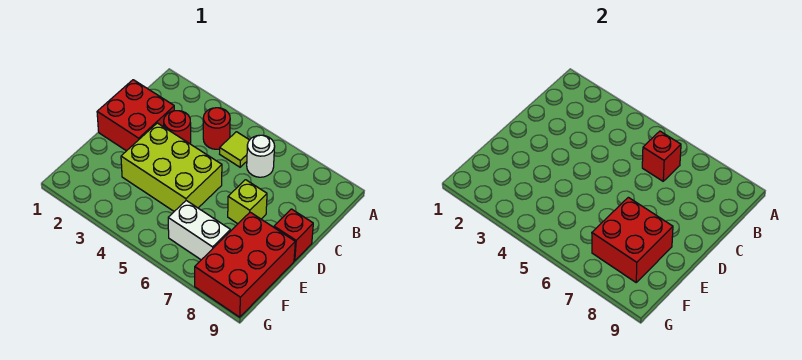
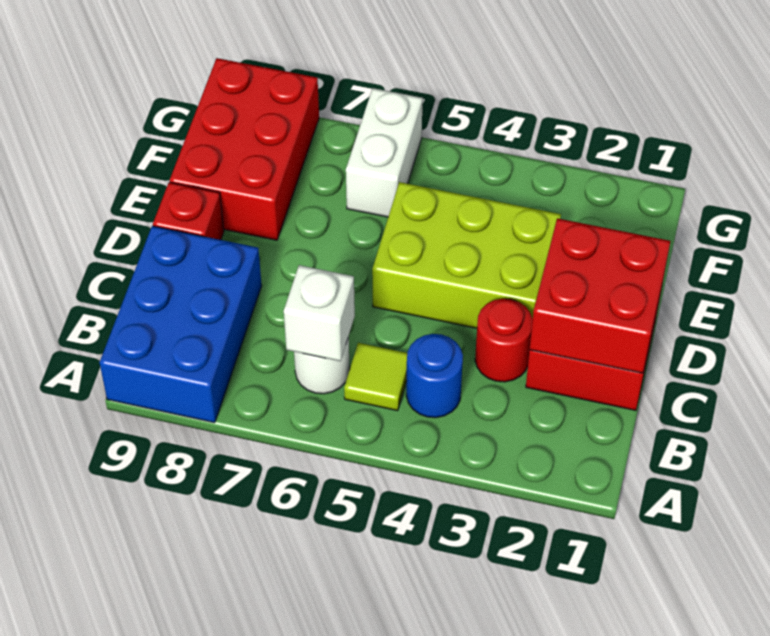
none -> blue brick A8:C9 level 1
red round brick B4 level 1 -> blue round brick B4 level 1
red brick B6 level 2 -> white brick B6 level 2
lime brick D7 level 1 -> none
red brick E7:F8 level 2 -> red brick C1:D2 level 2
white brick F6:F7 level 1 -> white brick F6:G6 level 1

